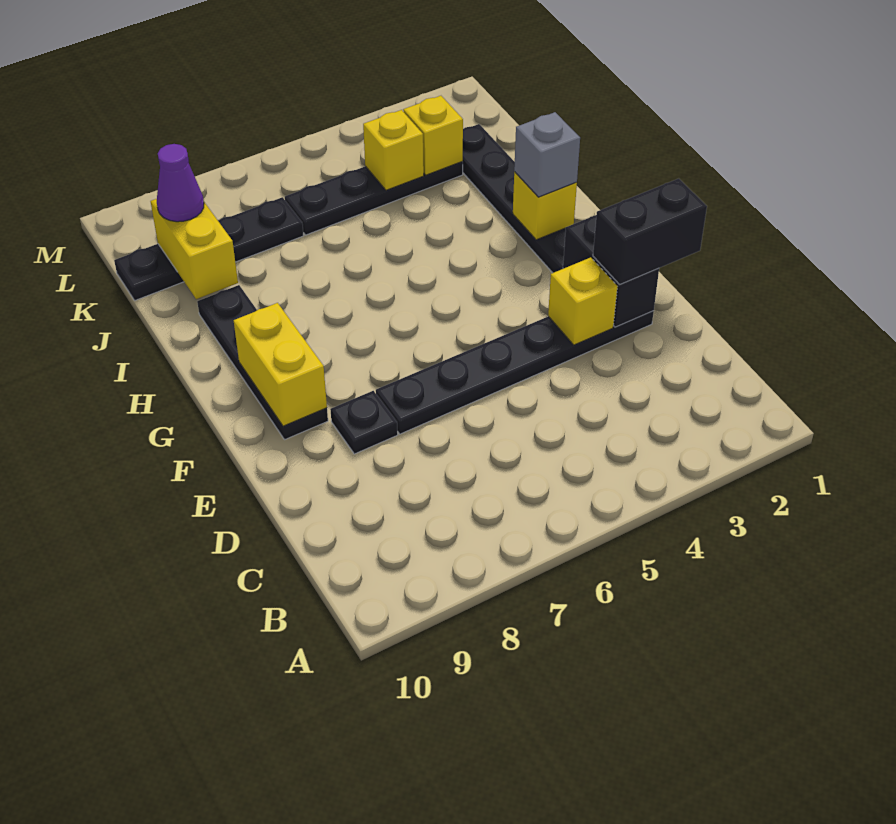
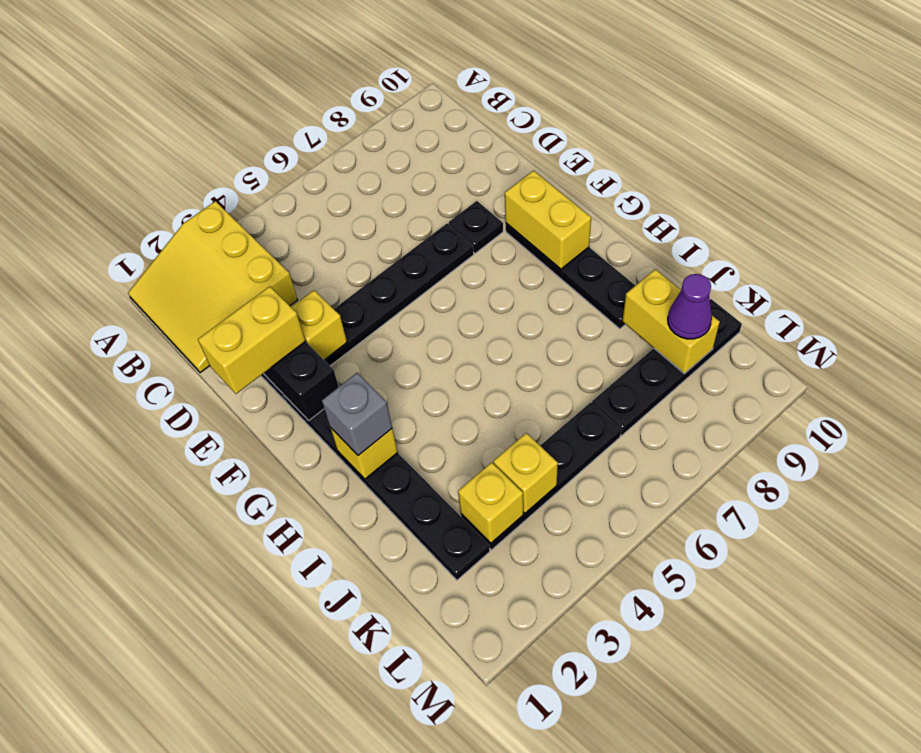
none -> yellow slope A1:C3 level 1 top 3
black brick E1:E2 level 3 -> yellow brick E1:E2 level 3

